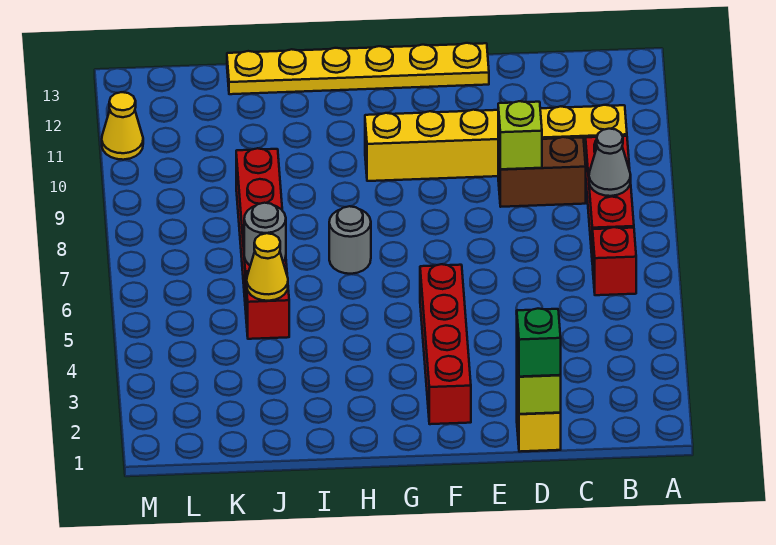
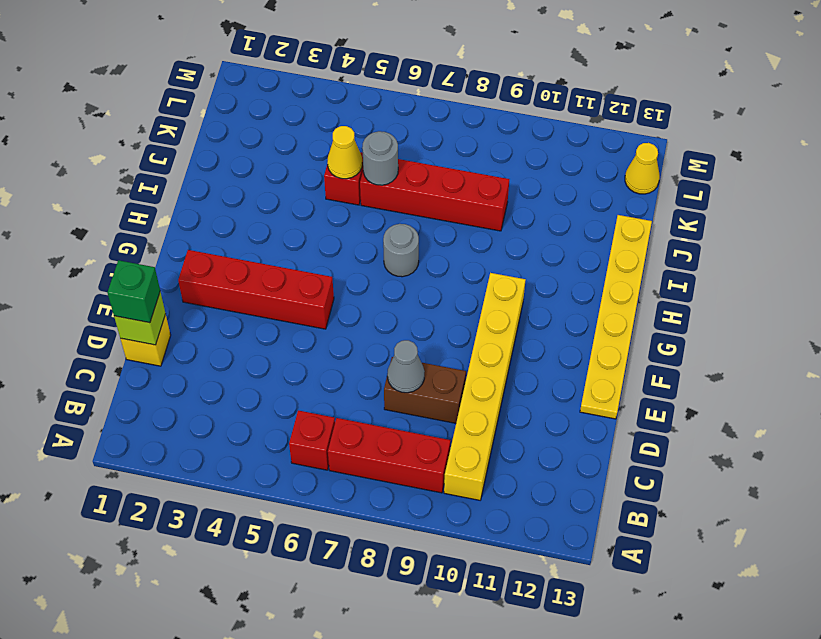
grey cone B8 level 2 -> grey cone D8 level 2
brown brick C9:D9 level 1 -> brown brick D8:D9 level 1
lime brick D9 level 2 -> none
yellow cone M11 level 1 -> yellow cone L13 level 1

